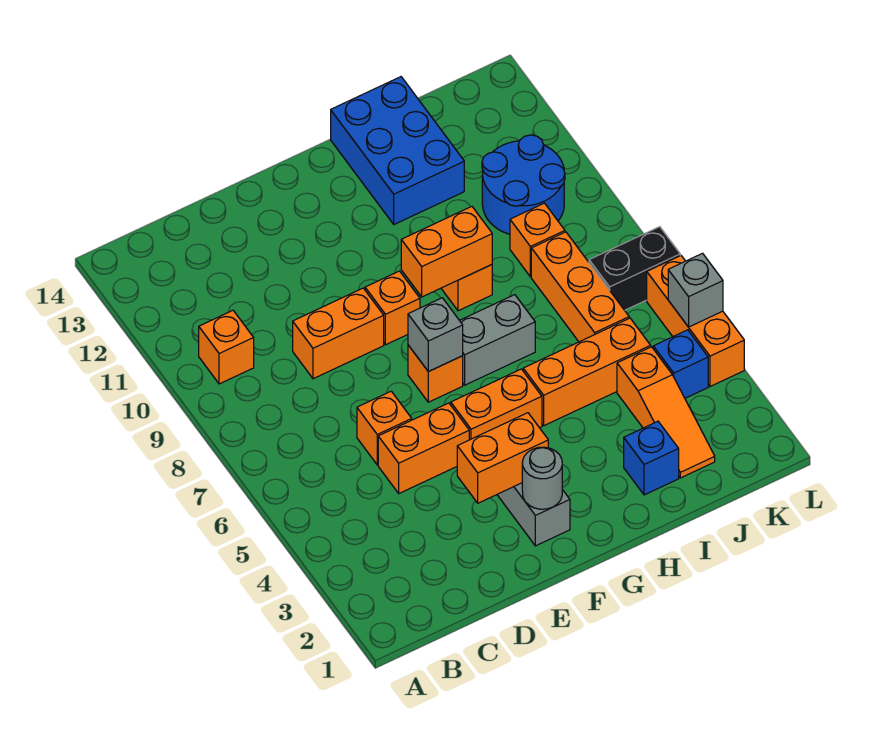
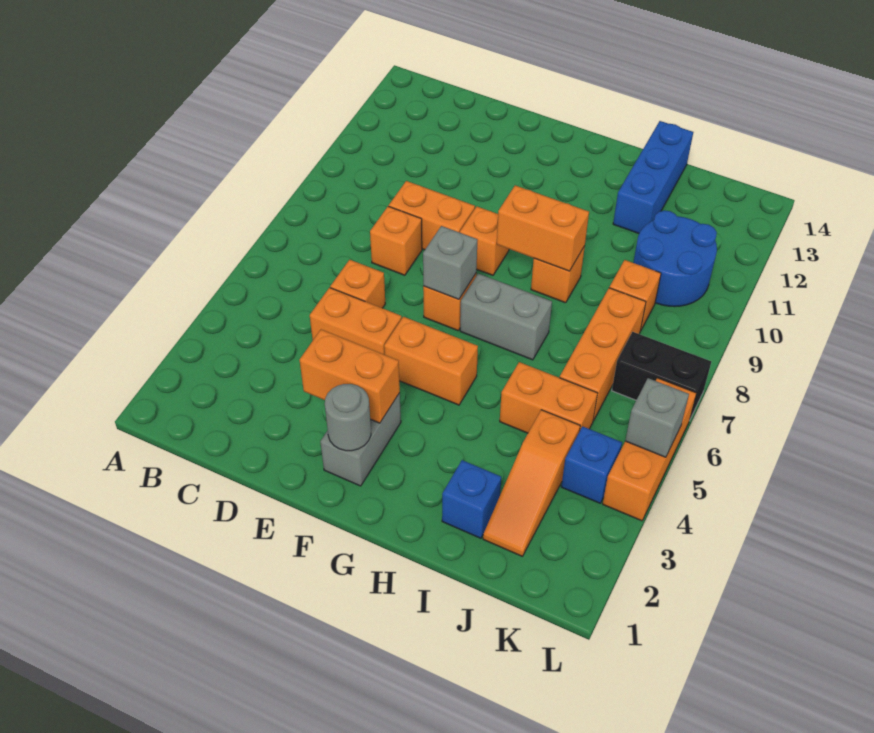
orange brick B10 level 1 -> orange brick D8 level 1
orange brick H5:J5 level 1 -> orange brick I5:J5 level 1
blue brick H12:I14 level 1 -> blue brick I12:I14 level 1

